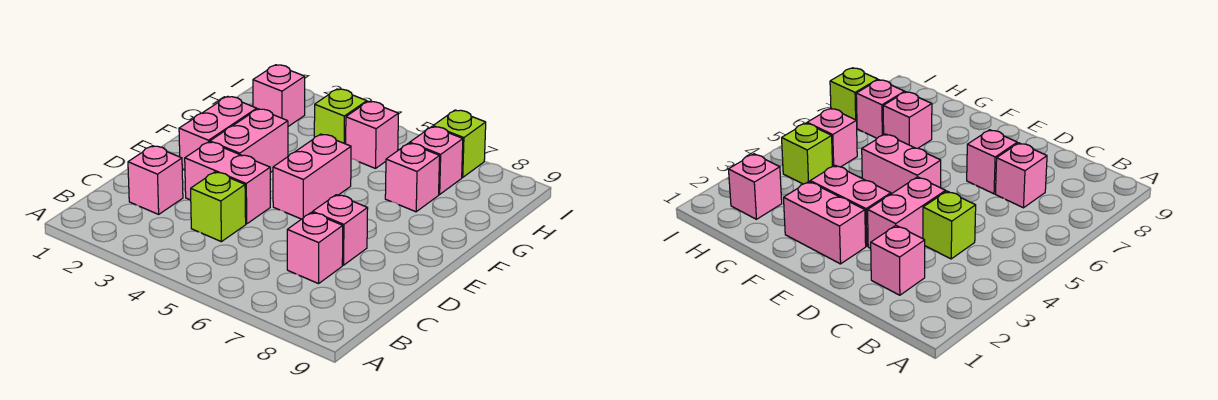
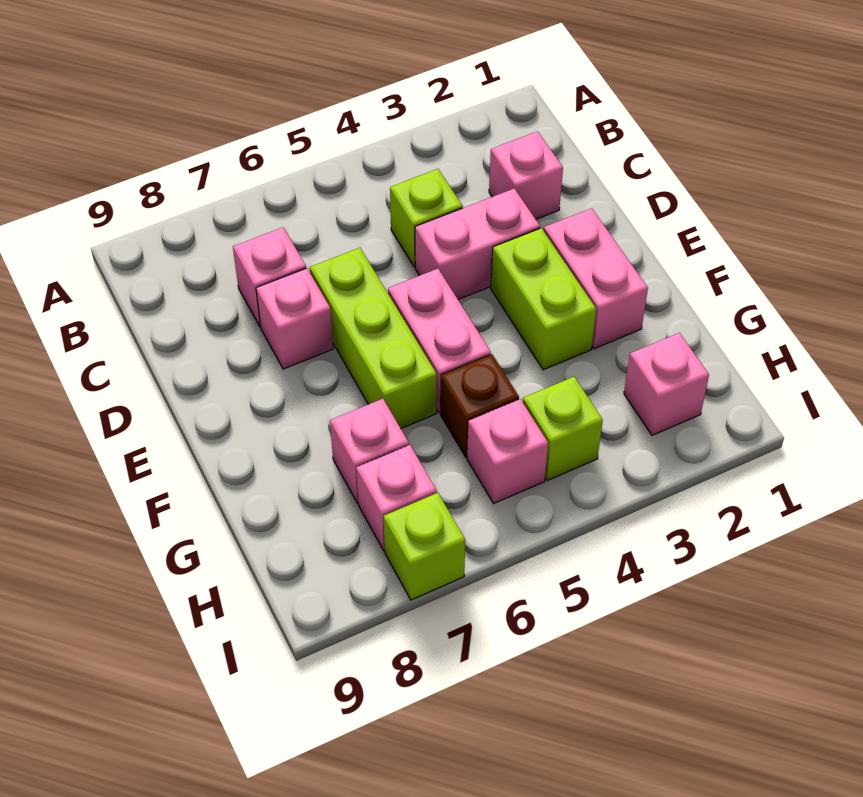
none -> lime brick D6:F6 level 1
pink brick E3:F3 level 1 -> lime brick E3:F3 level 1
none -> brown brick G5 level 1

